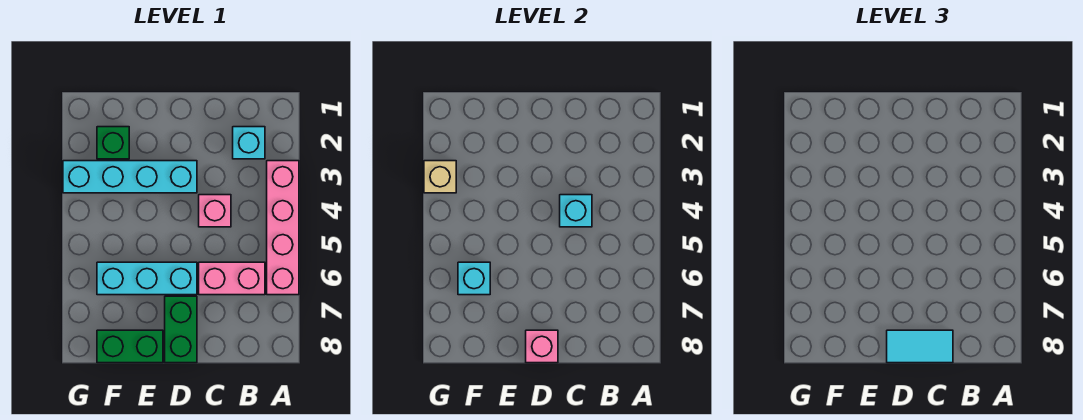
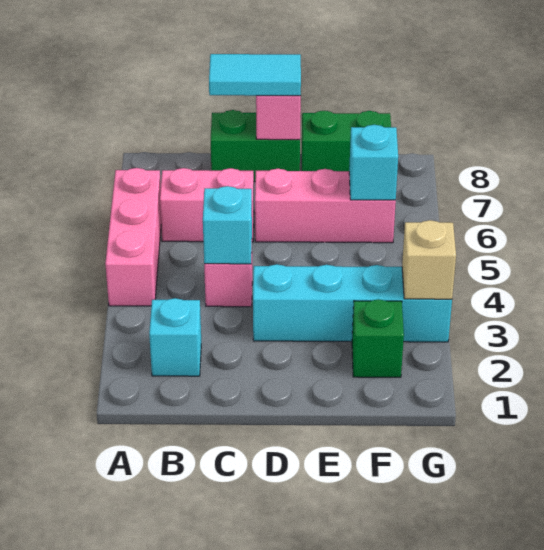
pink brick A3:A6 level 1 -> pink brick A4:A6 level 1
cyan brick D6:F6 level 1 -> pink brick D6:F6 level 1
green brick D7:D8 level 1 -> green brick C8:D8 level 1

